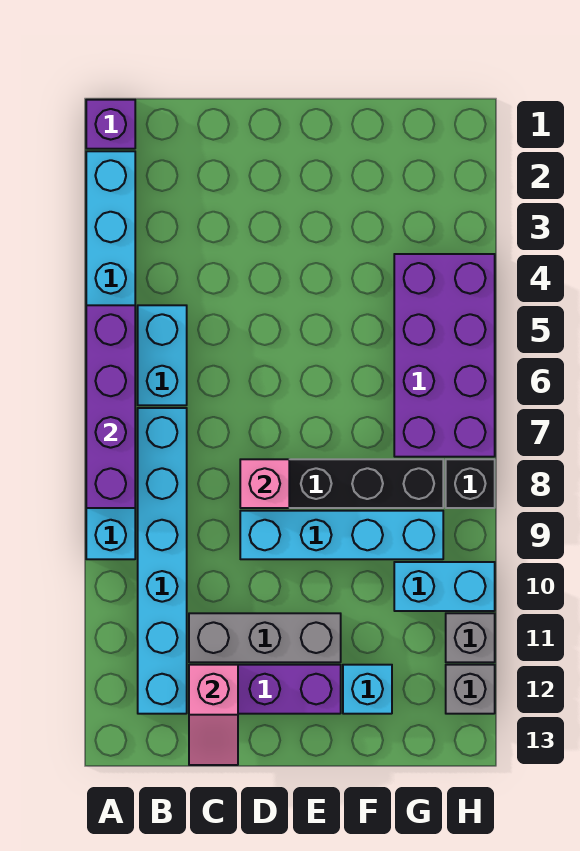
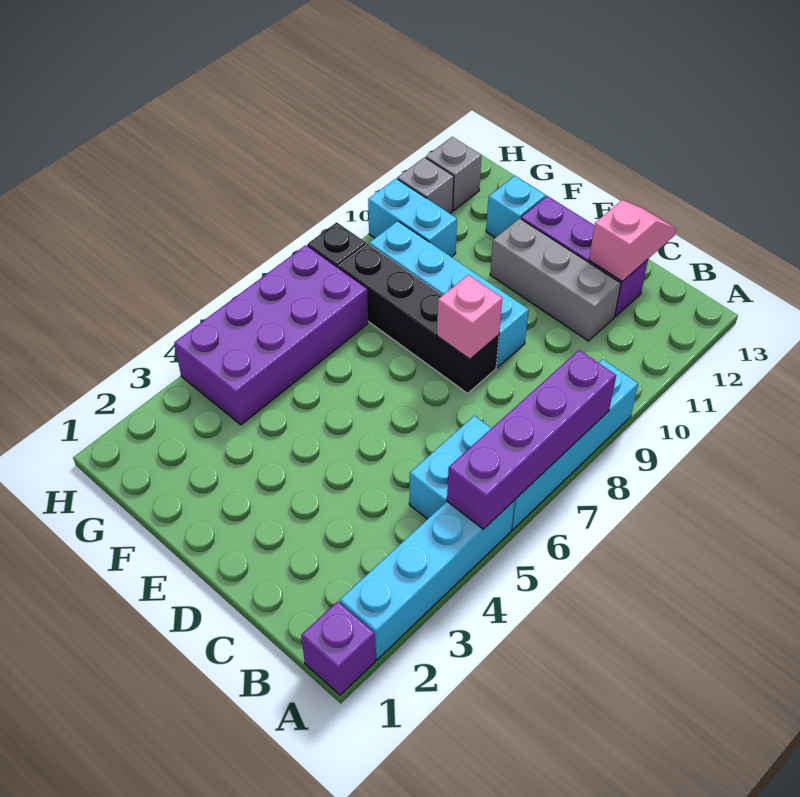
cyan brick B7:B12 level 1 -> none

